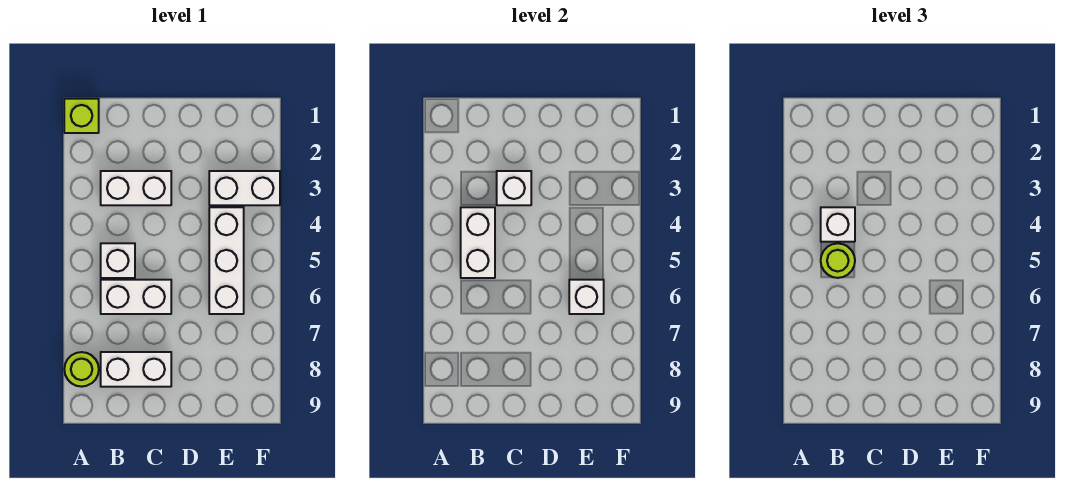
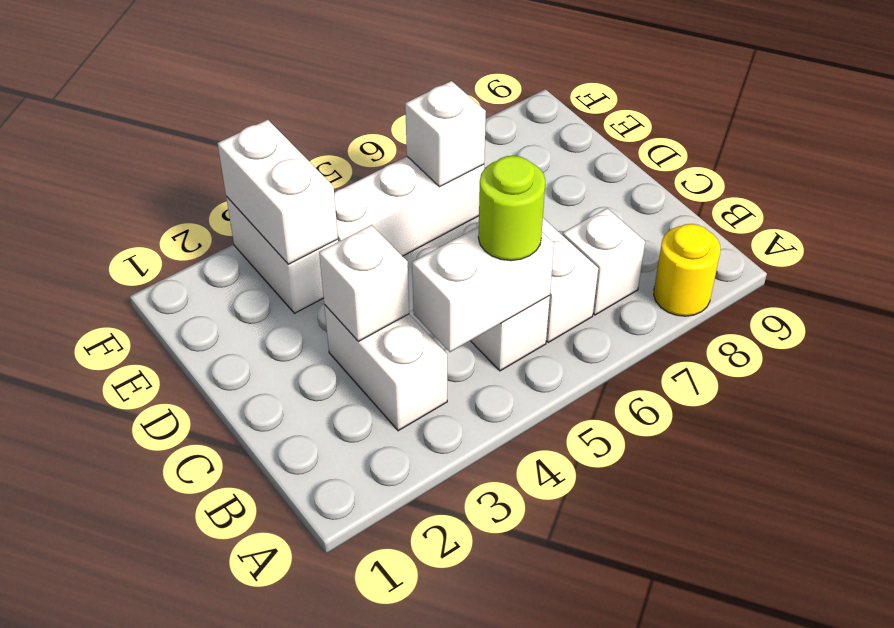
lime brick A1 level 1 -> none
lime round brick A8 level 1 -> yellow round brick A8 level 1
white brick B4 level 3 -> white brick B7 level 1
white brick B8:C8 level 1 -> white brick E3:F3 level 2

